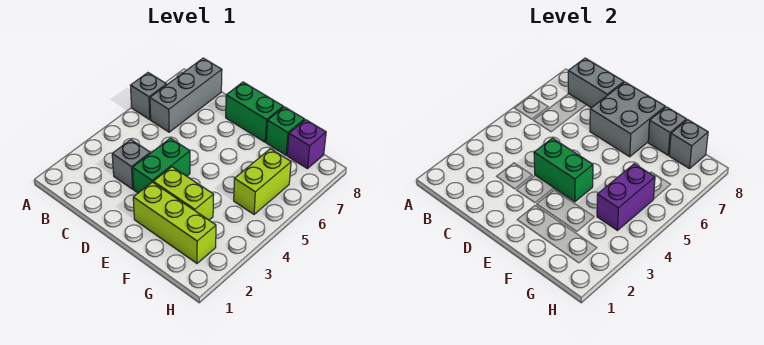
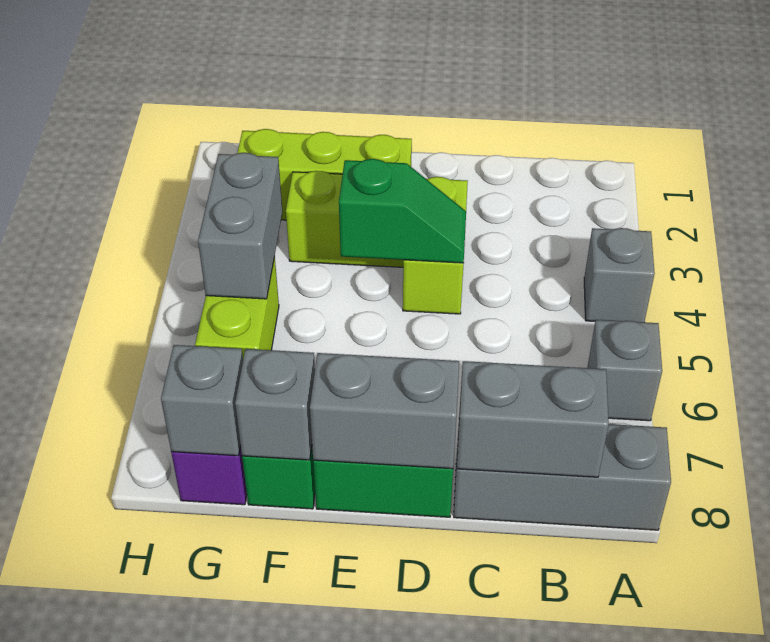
grey brick B6:B8 level 1 -> grey brick A8:C8 level 1
grey brick C3 level 1 -> grey brick A4 level 1
green brick D3:D4 level 1 -> lime brick D3:D4 level 1
green brick D4:E4 level 2 -> green slope D4:E4 level 2 top E
grey brick D7:E8 level 2 -> grey brick D8:E8 level 2
purple brick G4:G5 level 2 -> grey brick G4:G5 level 2

